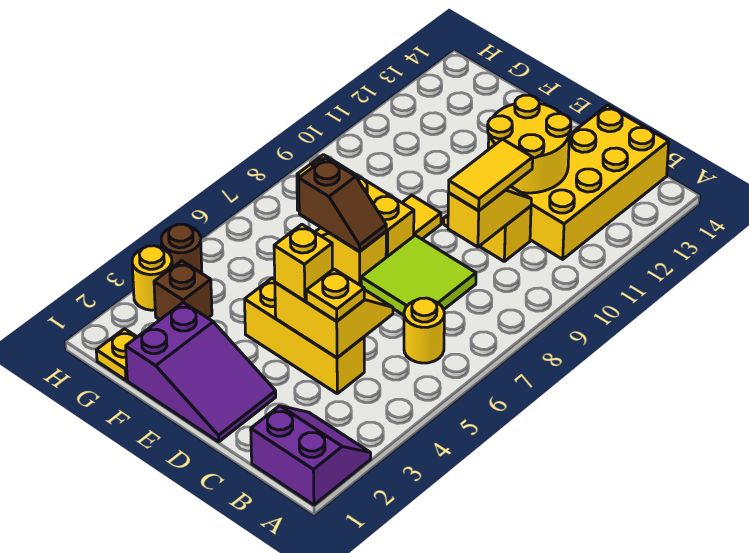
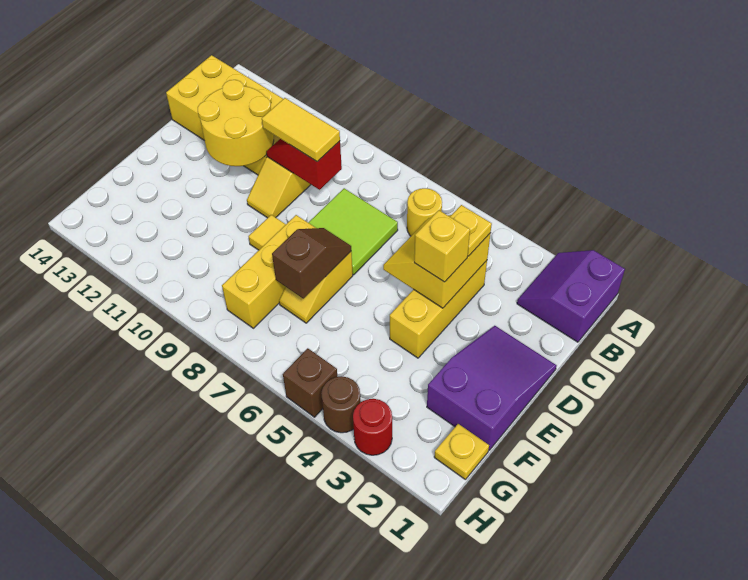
yellow slope C9:C10 level 2 top 9 -> red slope C9:C10 level 2 top 9
brown brick G3 level 1 -> brown brick H5 level 1
yellow round brick H3 level 1 -> red round brick H3 level 1

